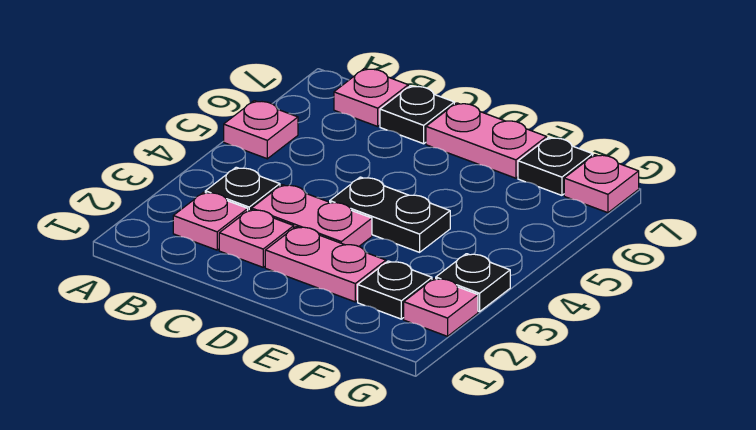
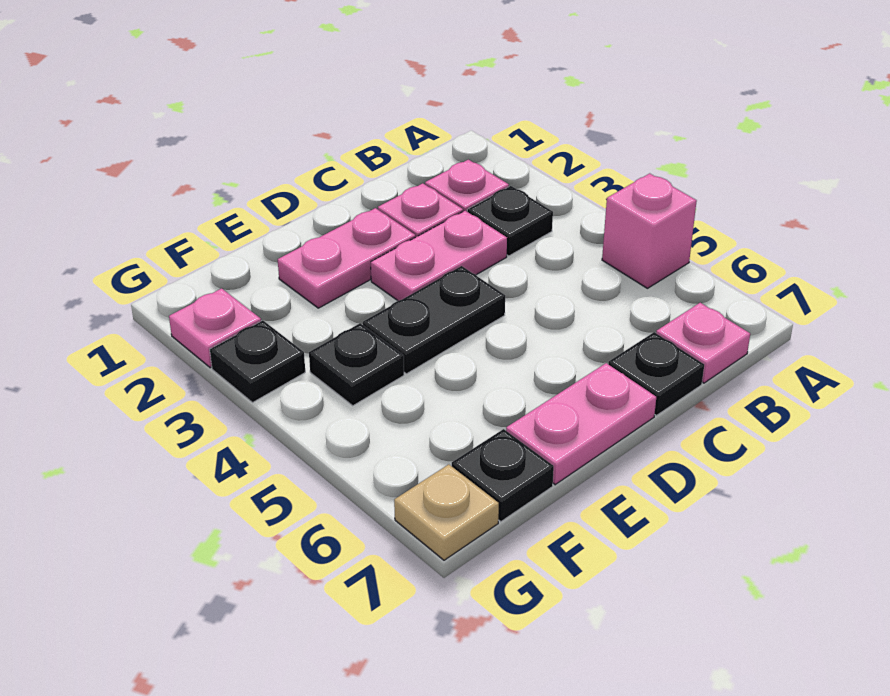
pink plate A5 level 1 -> pink brick A5 level 1
black plate F2 level 1 -> black plate F4 level 1
pink plate G7 level 1 -> tan plate G7 level 1

